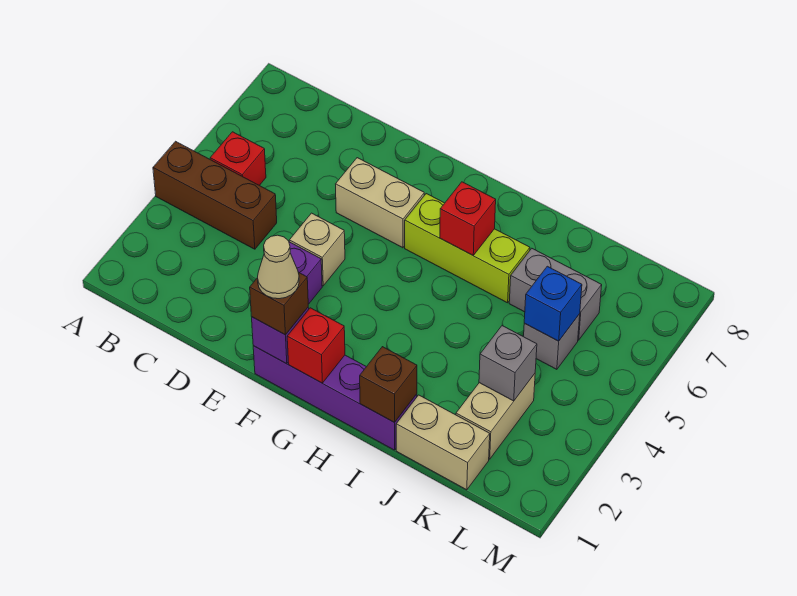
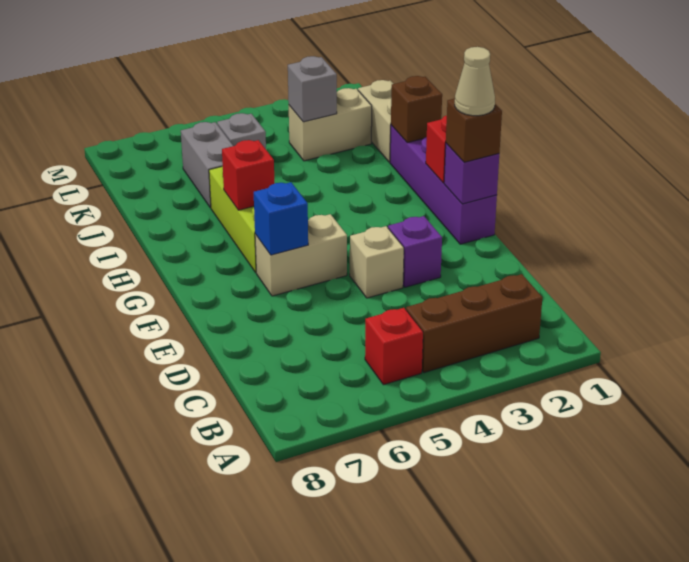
brown brick A4:C4 level 1 -> brown brick B2:B4 level 1
tan brick E6:F6 level 1 -> tan brick F5:F6 level 1
blue brick K5 level 2 -> blue brick F6 level 2

